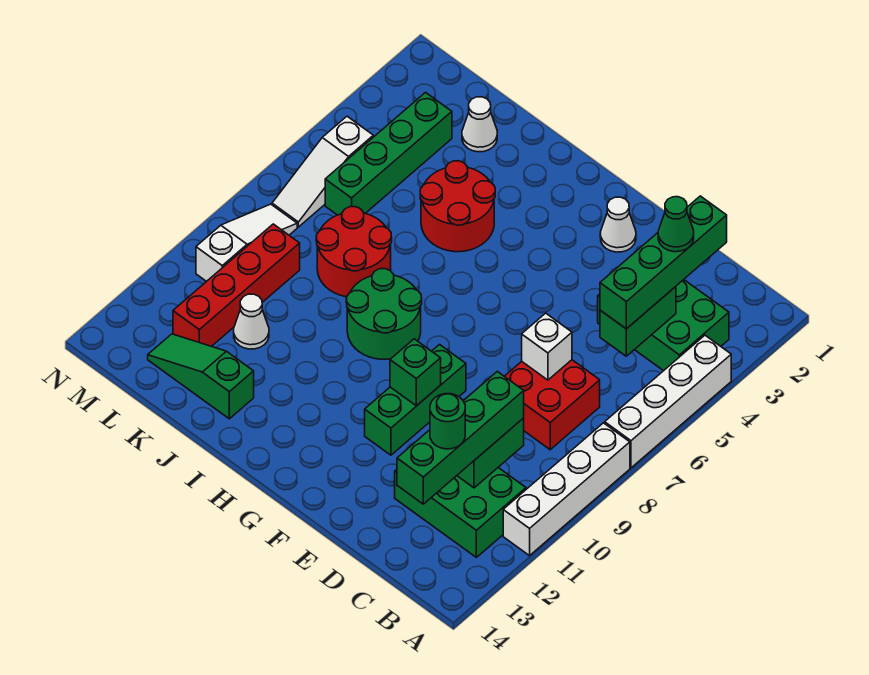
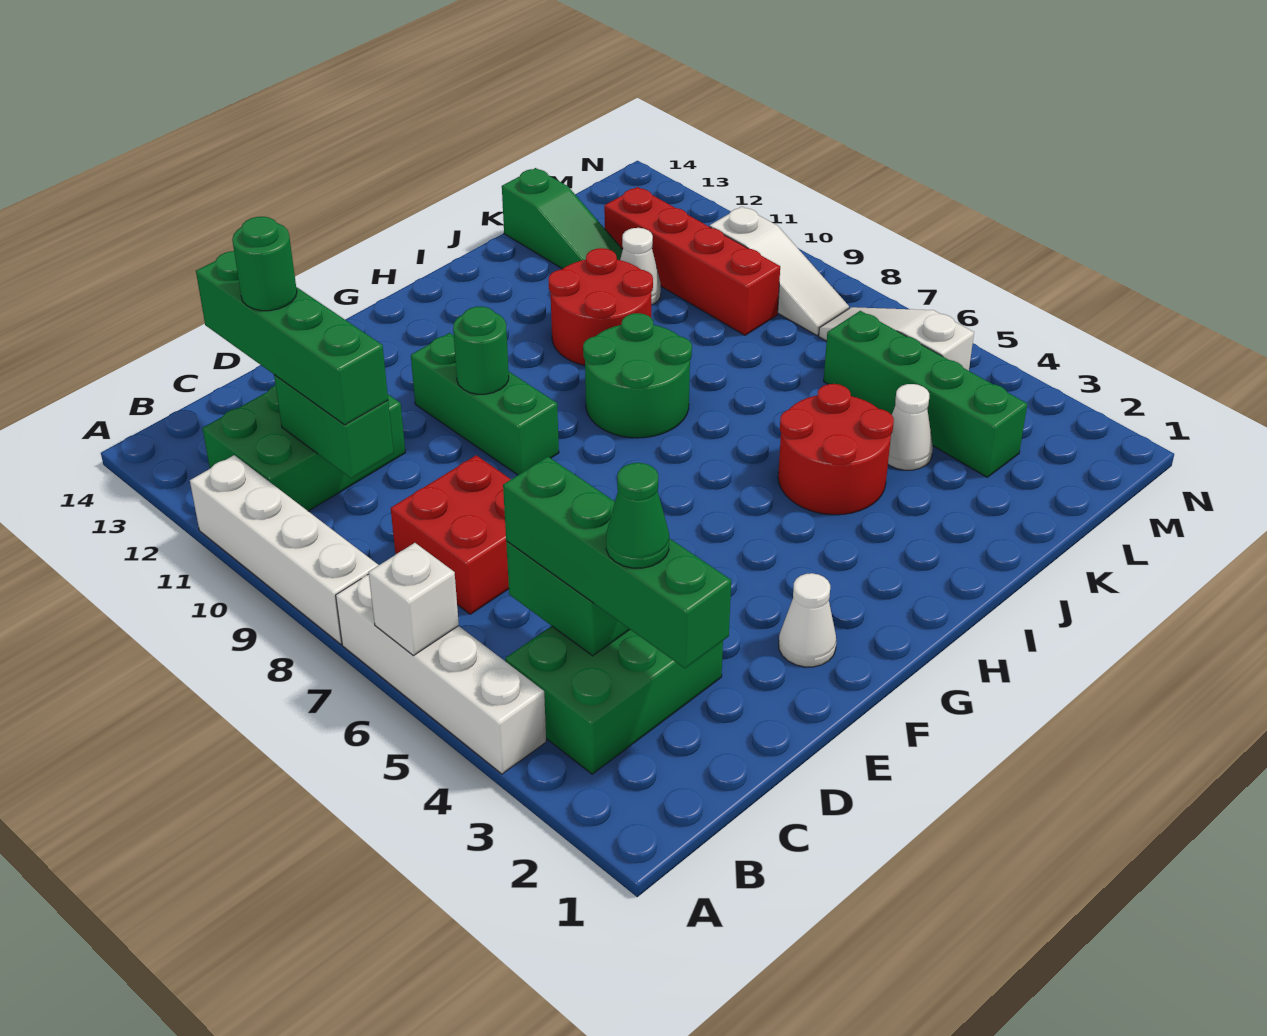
white brick D7 level 2 -> white brick A6 level 2
green brick F10 level 2 -> green round brick F10 level 2
red round brick J7:K8 level 1 -> red round brick I10:J11 level 1
green slope J13:L13 level 1 top J -> green slope K12:K14 level 1 top 14
white cone K2 level 1 -> white cone K4 level 1

